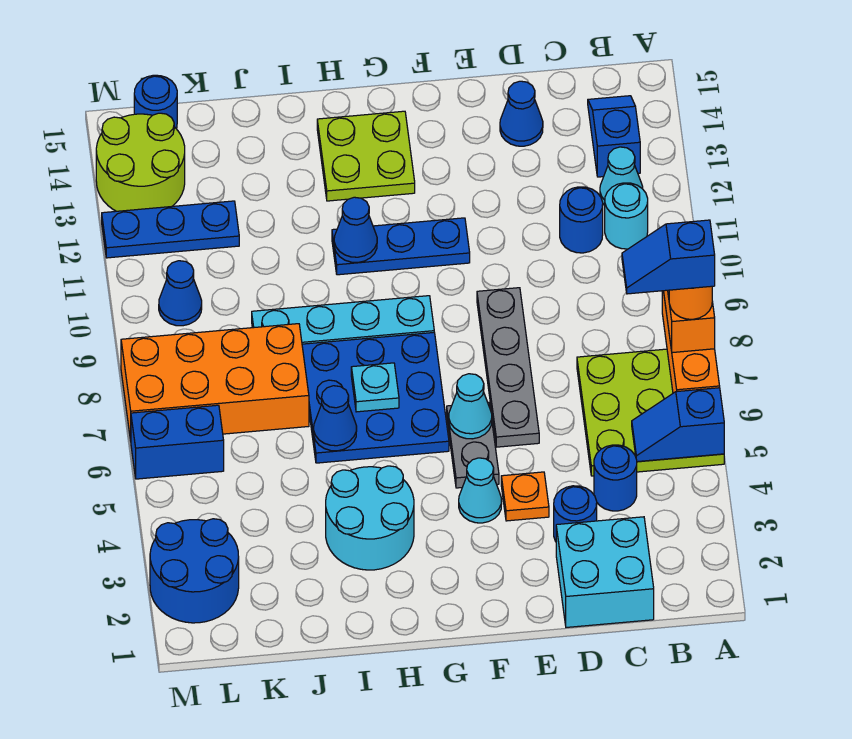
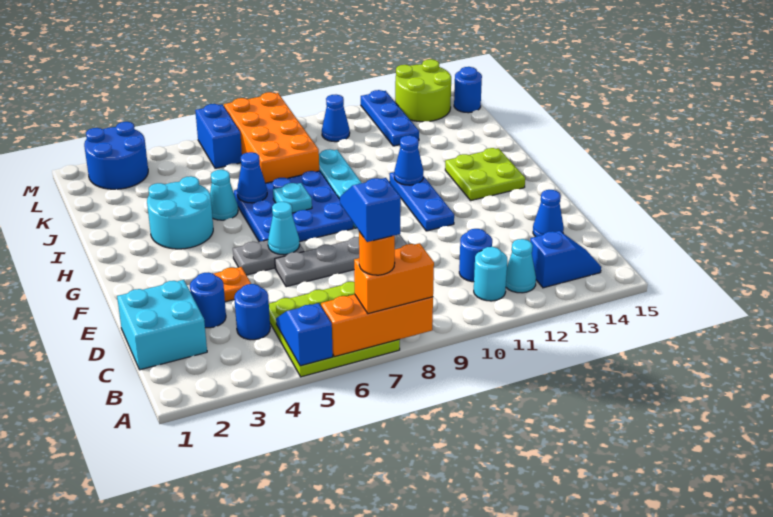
cyan cone F4 level 1 -> cyan cone I5 level 1

